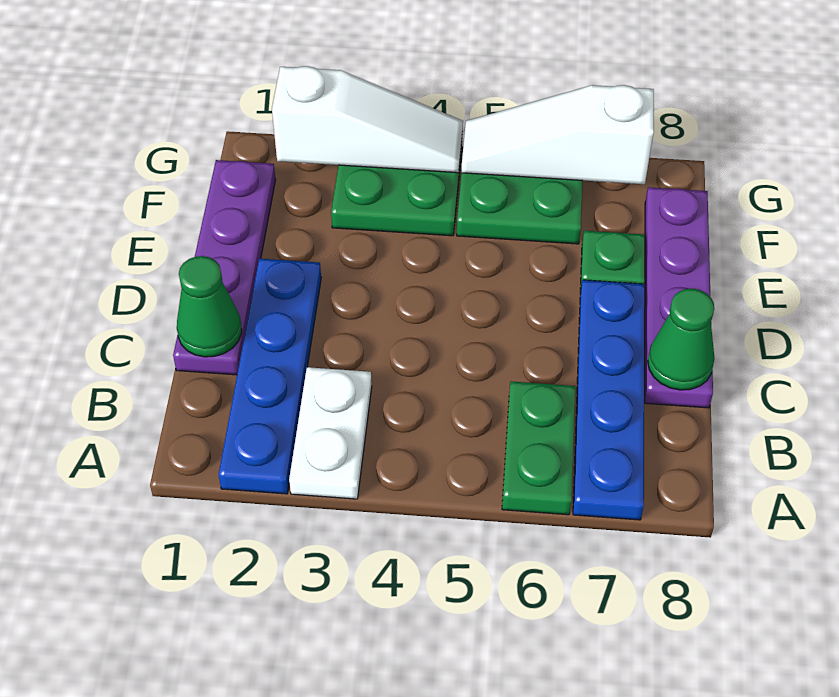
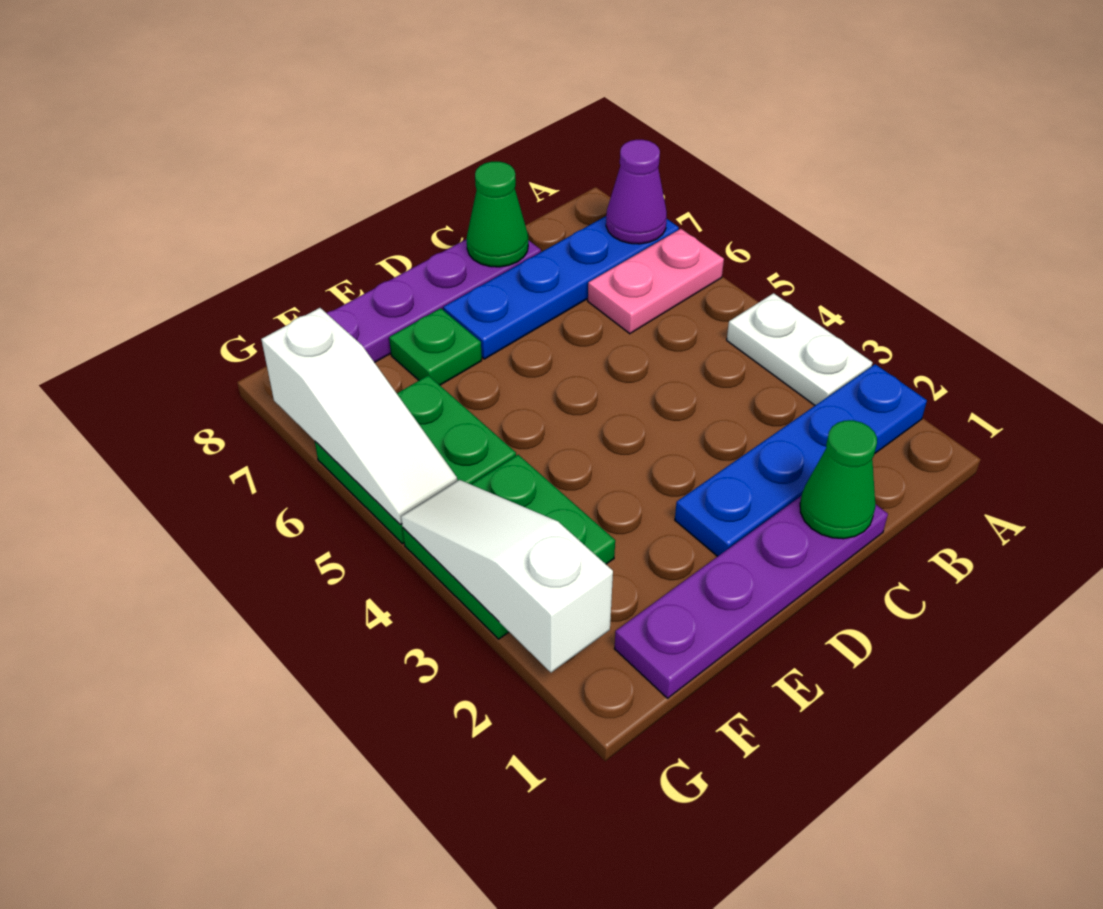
white plate A3:B3 level 1 -> white plate A3:A4 level 1
green plate A6:B6 level 1 -> pink plate A6:B6 level 1
none -> purple cone A7 level 2

